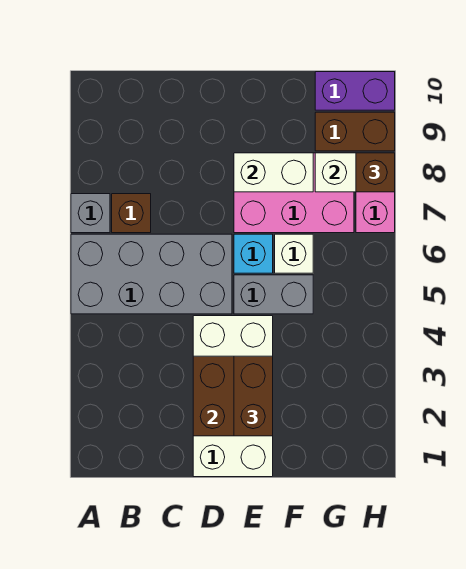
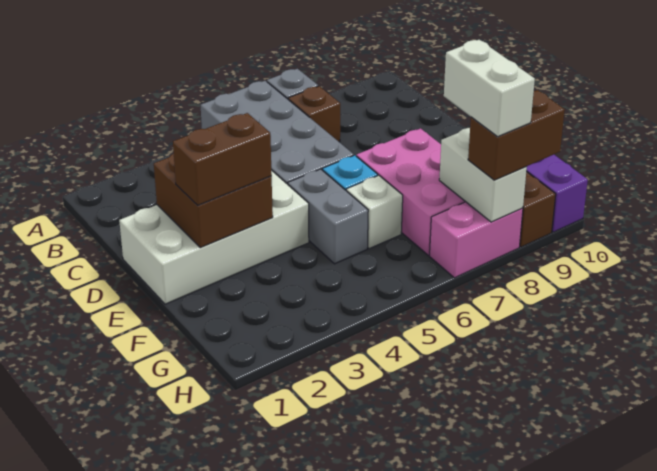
white brick E8:F8 level 2 -> white brick G8:H8 level 4
brown brick H8 level 3 -> brown brick H8:H9 level 3

